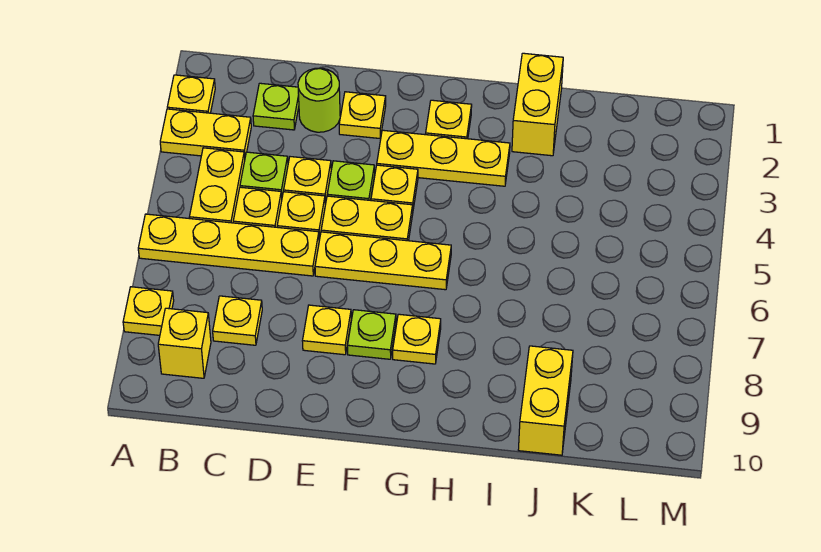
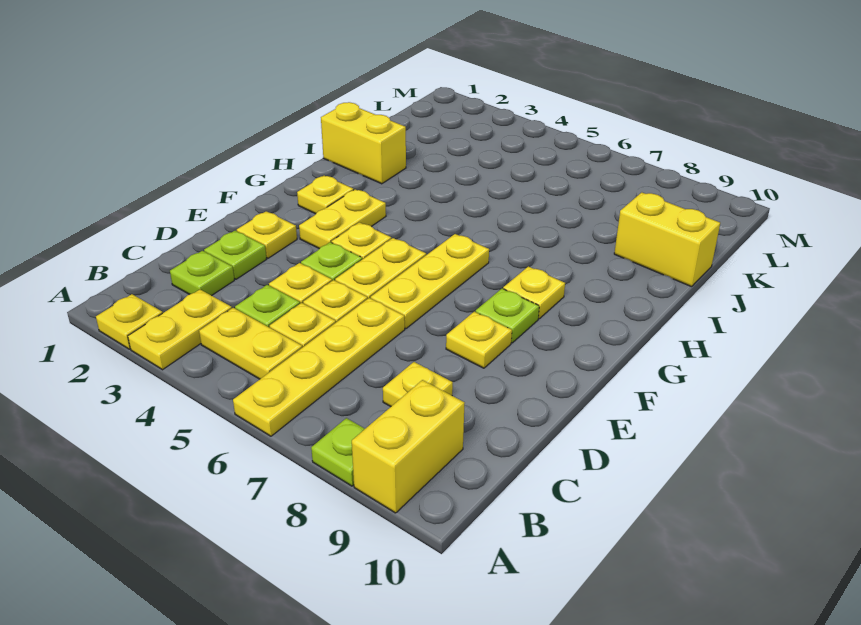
yellow plate A8 level 1 -> lime plate A8 level 1
yellow brick B9 level 1 -> yellow brick A9:B9 level 1
lime round brick D2 level 1 -> lime plate D2 level 1
yellow plate F3:H3 level 1 -> yellow plate F3:G3 level 1

